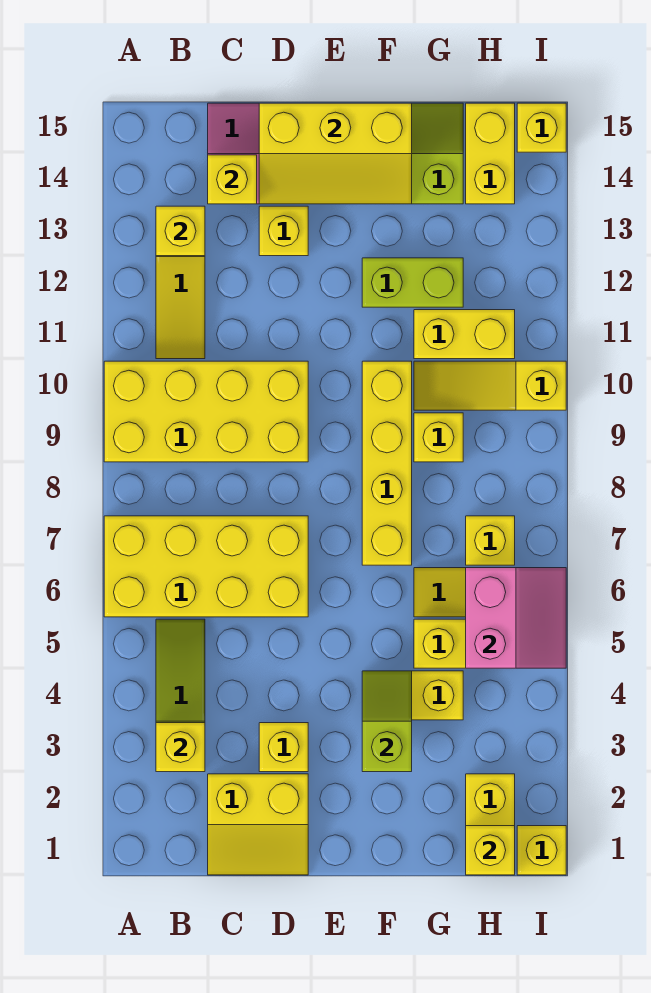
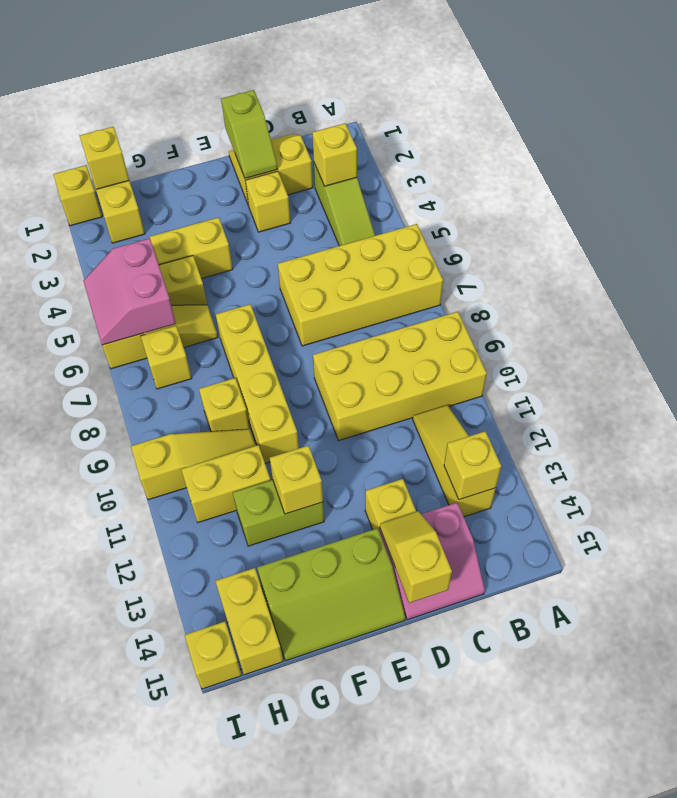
yellow brick C14 level 2 -> yellow brick F12 level 2
yellow slope D14:F15 level 2 top 15 -> yellow slope D14:D15 level 2 top 15
lime slope F3:F4 level 2 top 3 -> lime slope D1:D2 level 2 top 1

